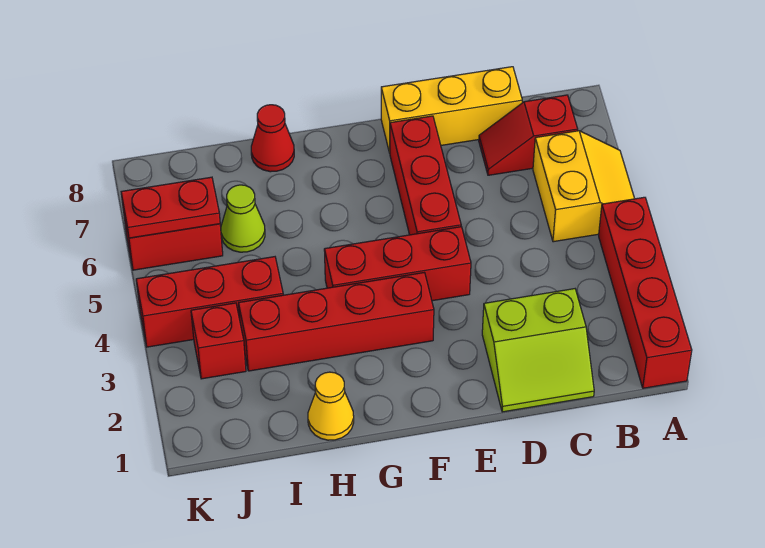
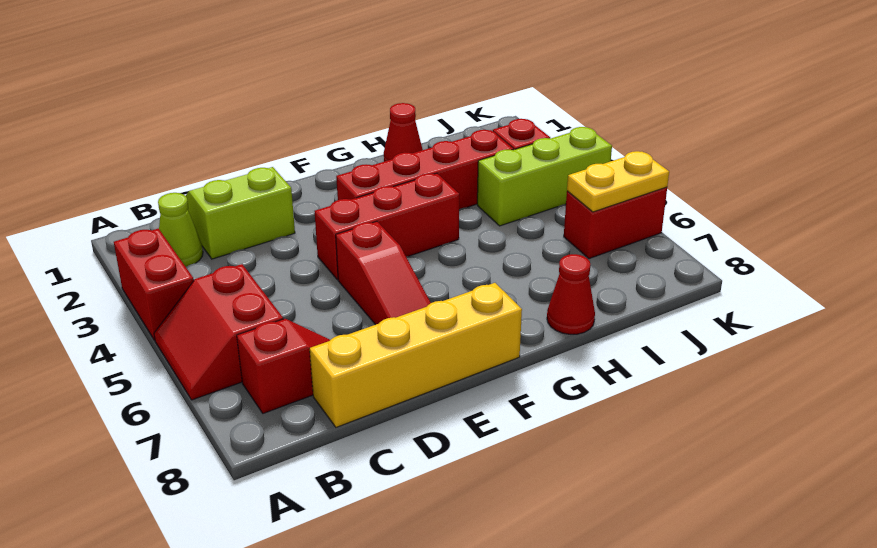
red brick A1:A4 level 1 -> red brick A3:A4 level 1
yellow slope A5:B6 level 1 top B -> red slope A5:B6 level 1 top B
yellow brick C8:E8 level 1 -> yellow brick C8:F8 level 1
red brick E5:E7 level 1 -> red slope E5:E7 level 1 top 5
yellow cone H1 level 1 -> red cone H1 level 1
red brick I4:K4 level 1 -> lime brick I4:K4 level 1
lime cone I6 level 1 -> lime cone B2 level 1
red plate J6:K6 level 2 -> yellow plate J6:K6 level 2

